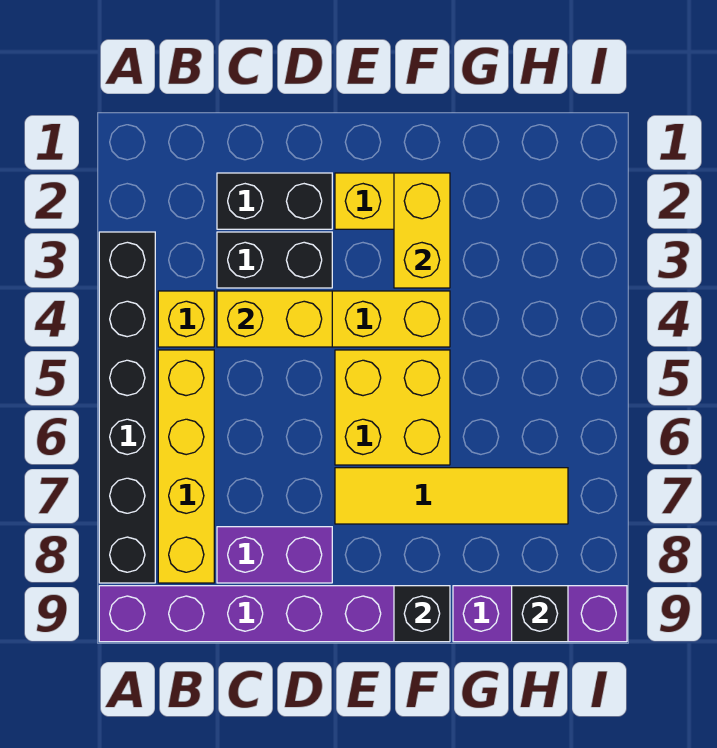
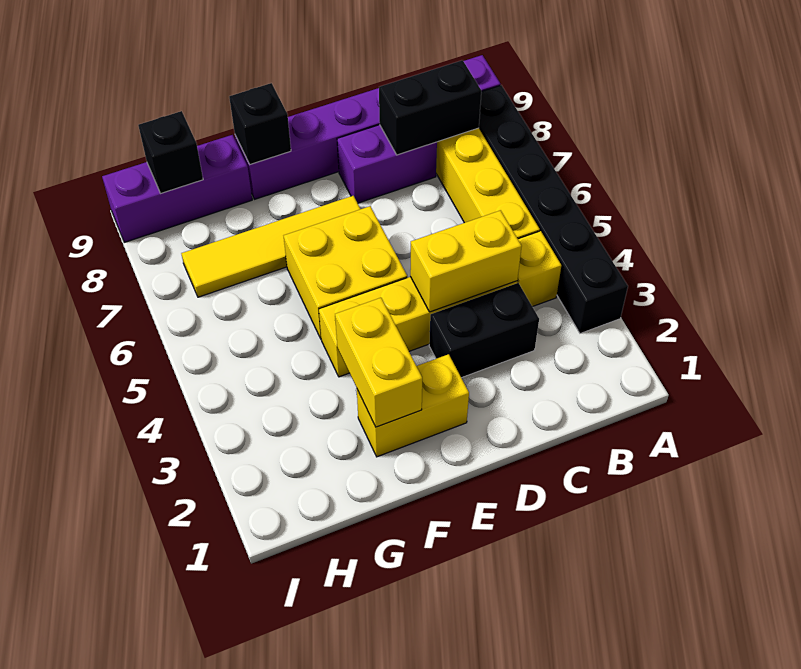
black brick C2:D2 level 1 -> black brick B8:C8 level 2

